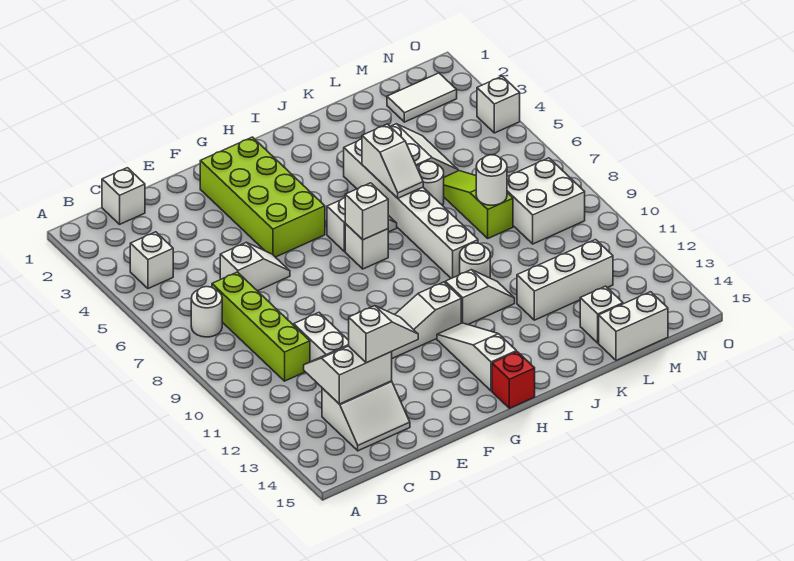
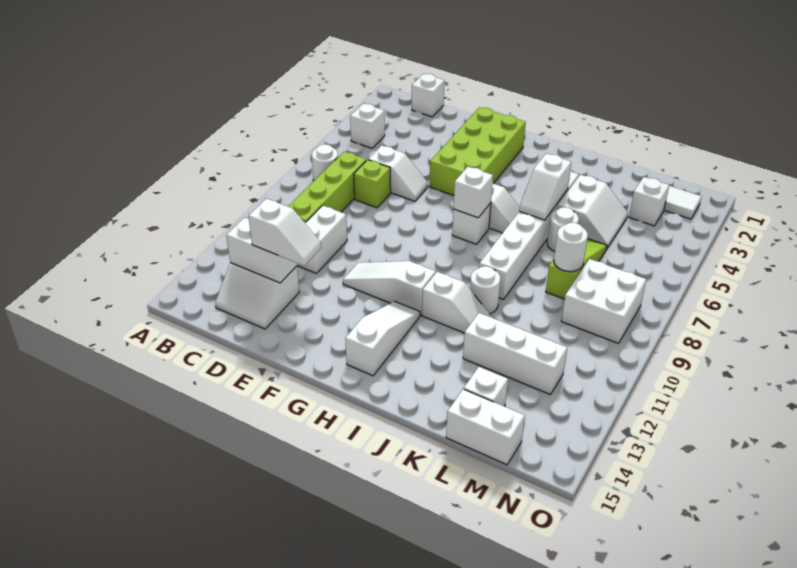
none -> lime brick D7 level 1
red brick H15 level 1 -> none
white brick O4 level 1 -> white brick M3 level 1

